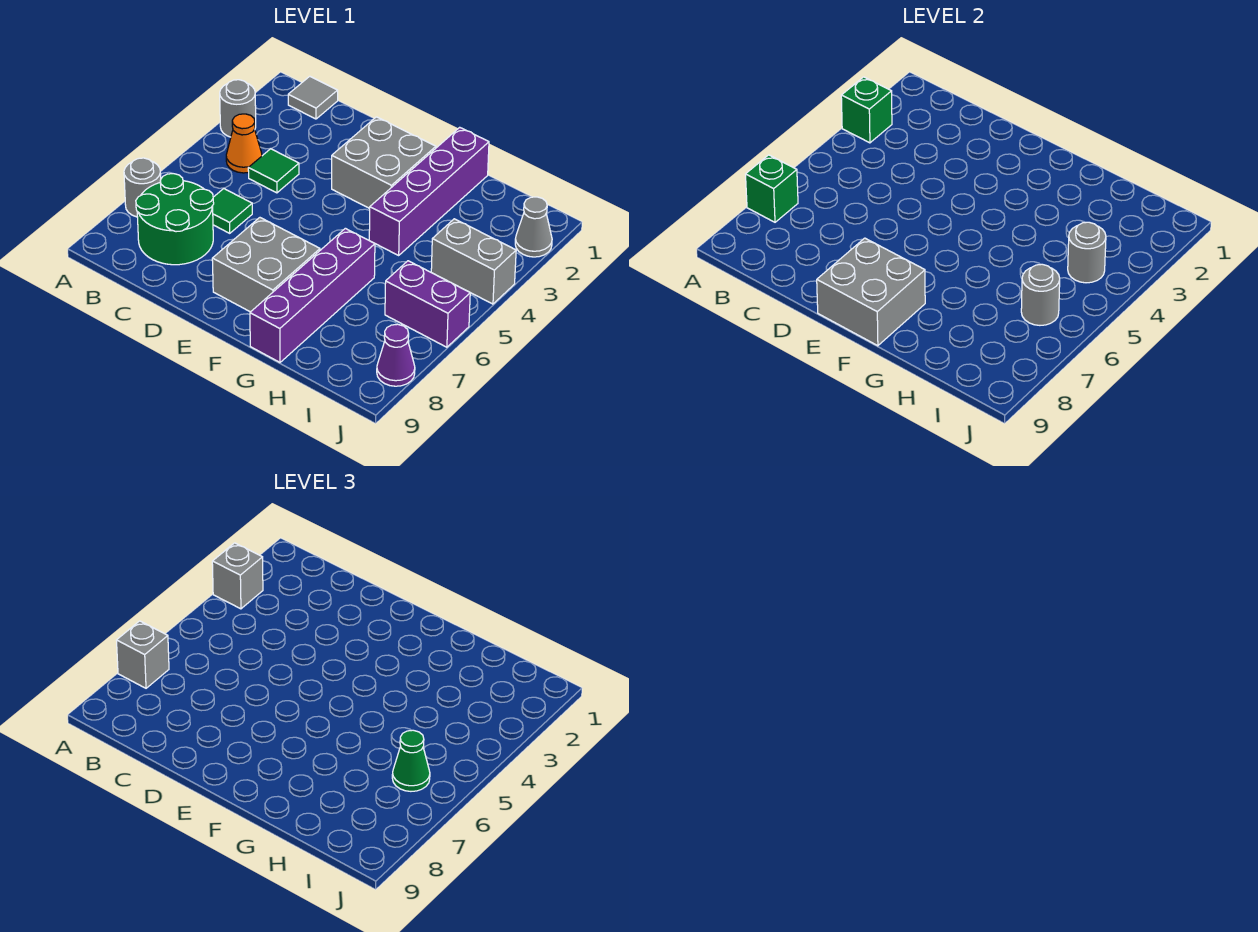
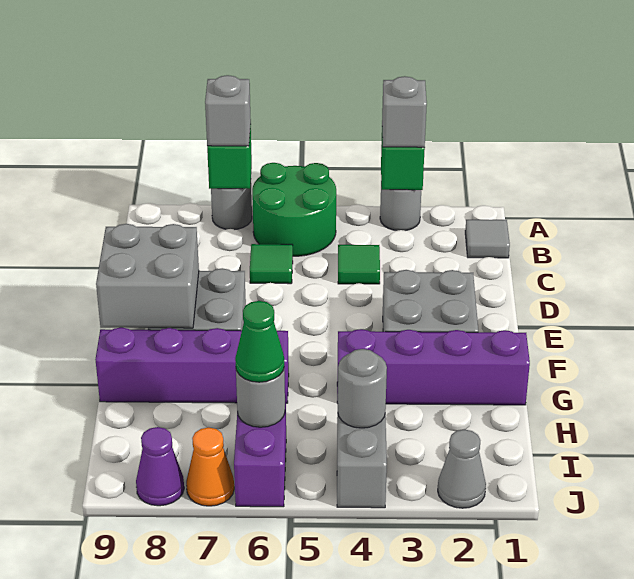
orange cone B4 level 1 -> orange cone J7 level 1
green round brick B7:C8 level 1 -> green round brick A5:B6 level 1

